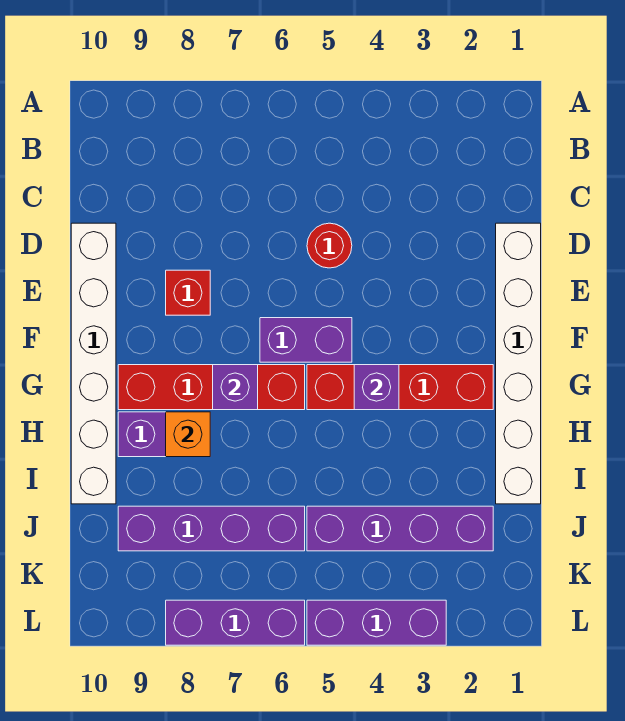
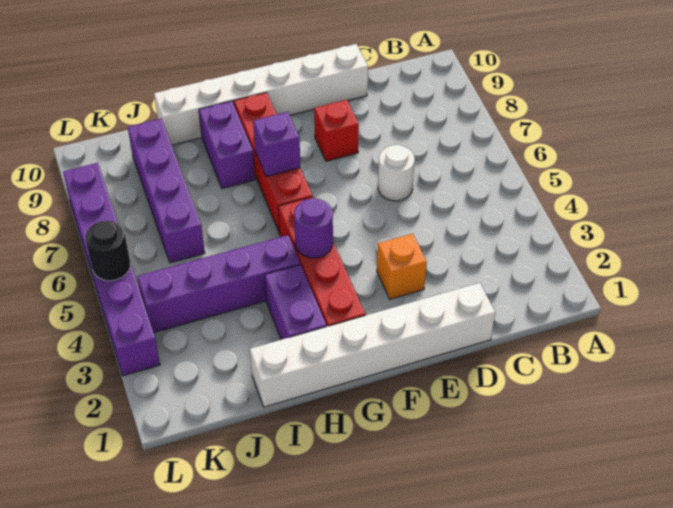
red round brick D5 level 1 -> none
none -> white round brick D6 level 1
purple brick F5:F6 level 1 -> purple brick H2:H3 level 1
purple brick G4 level 2 -> purple round brick G4 level 2
orange brick H8 level 2 -> orange brick E3 level 1
purple brick J2:J5 level 1 -> purple brick H4:K4 level 1
none -> black round brick L5 level 2

